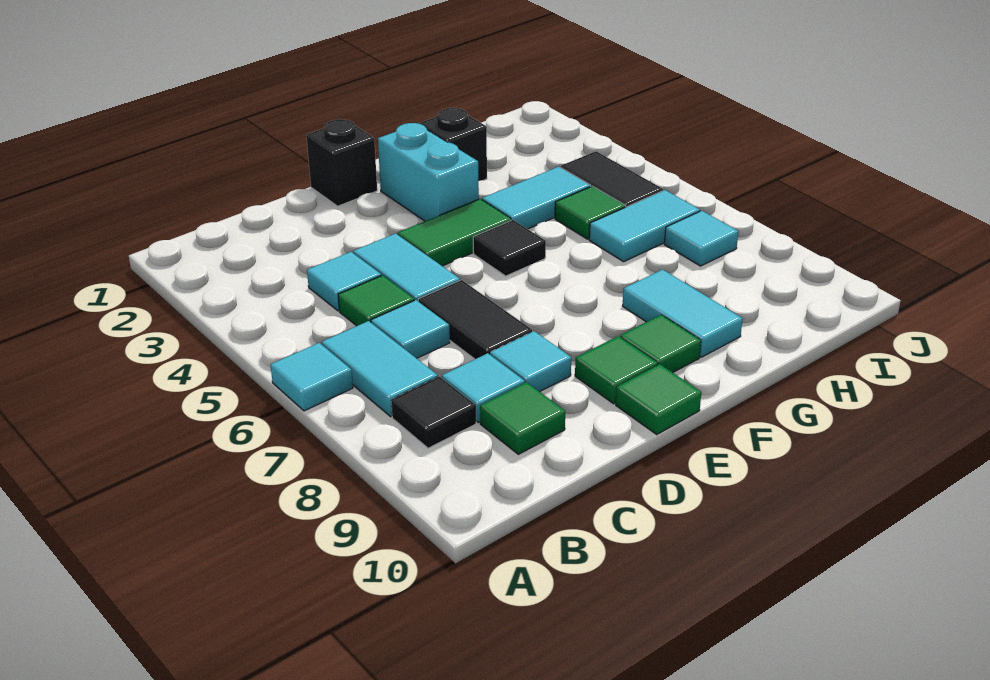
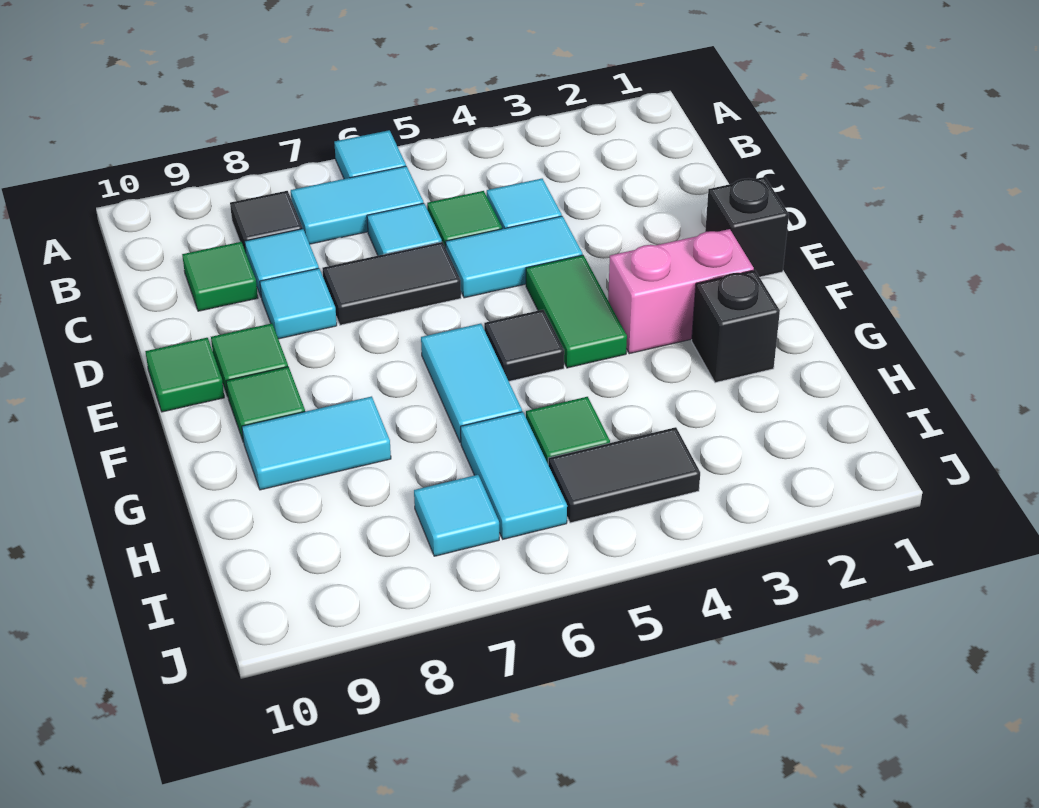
cyan brick F2:F3 level 1 -> pink brick F2:F3 level 1
cyan tile G4:H4 level 1 -> cyan tile F6:G6 level 1

